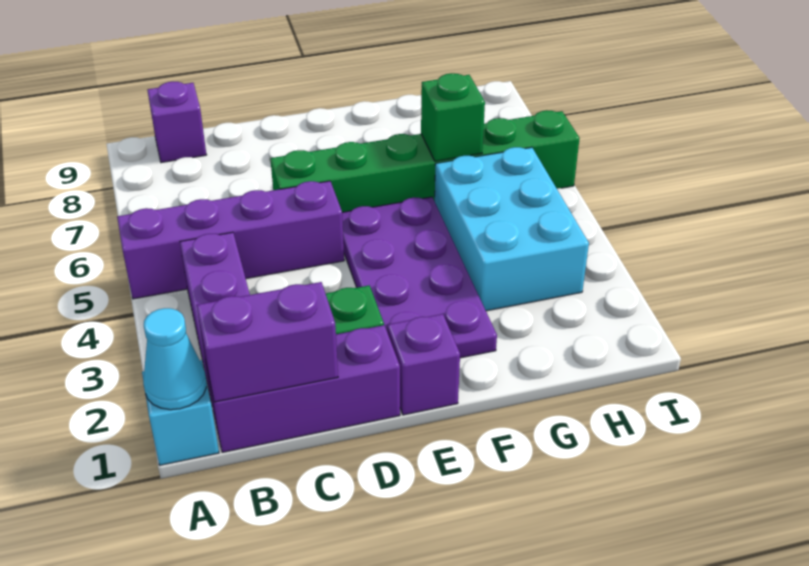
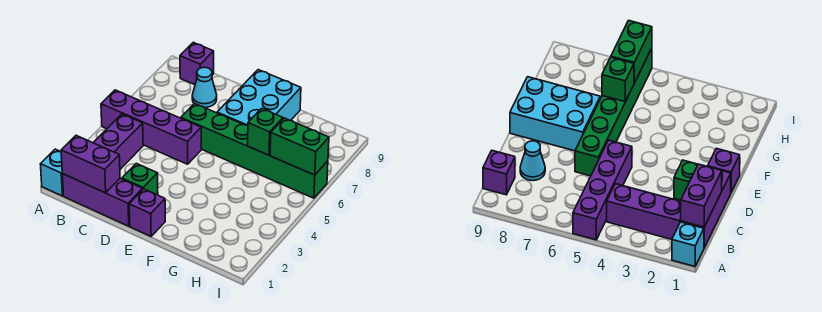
cyan cone A1 level 2 -> cyan cone C8 level 1
purple plate E2:F5 level 1 -> none
cyan brick G3:H5 level 1 -> cyan brick E7:F9 level 1
none -> green brick H6:I6 level 2

